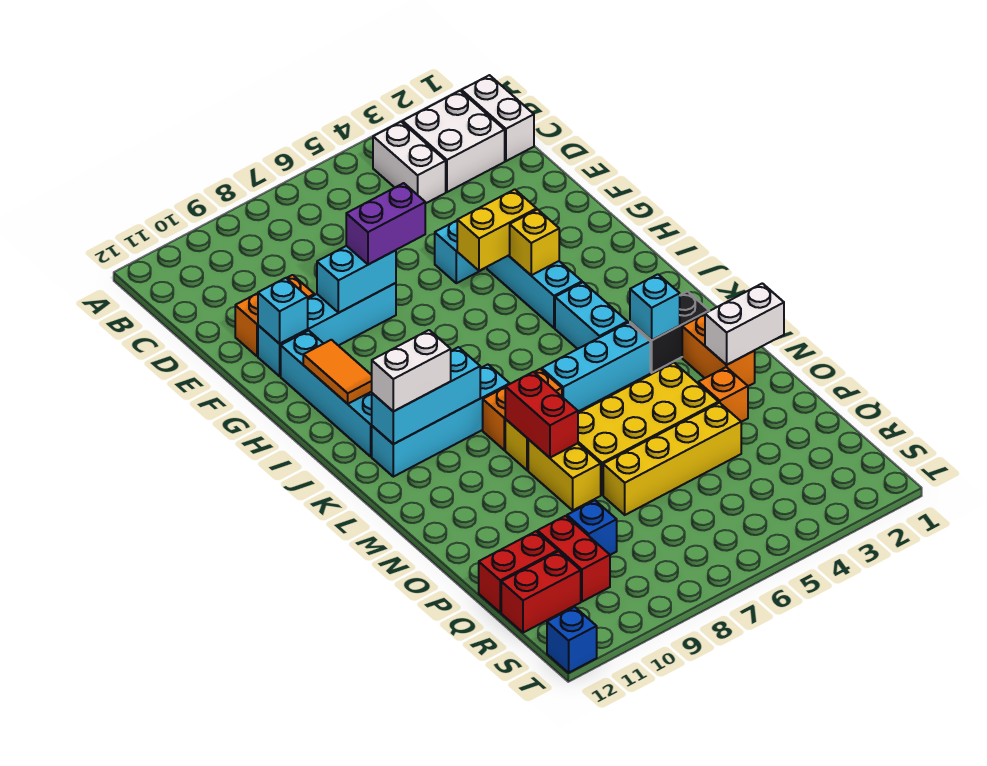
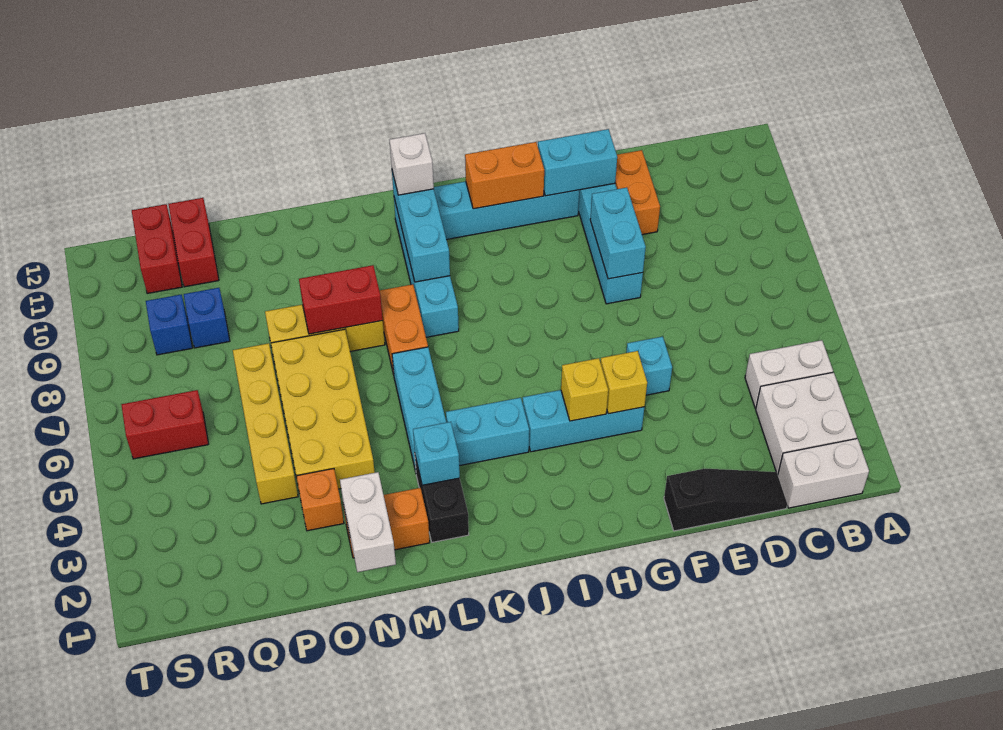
none -> black slope D1:F1 level 1 top F
purple brick F7:F8 level 3 -> none
cyan brick F11 level 2 -> cyan brick F11:G11 level 2
yellow brick G4:G5 level 2 -> yellow brick G4 level 2
orange tile H11:I11 level 2 -> orange brick H11:I11 level 2
white brick K10:K11 level 3 -> white brick K11 level 3
red brick Q10:R10 level 1 -> red brick R6:S6 level 1
blue brick T12 level 1 -> blue brick R9 level 1

